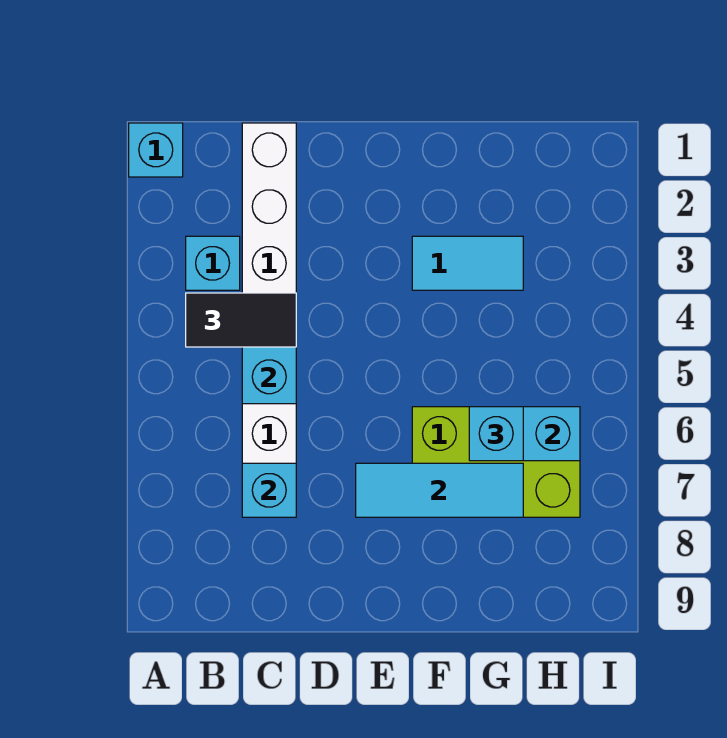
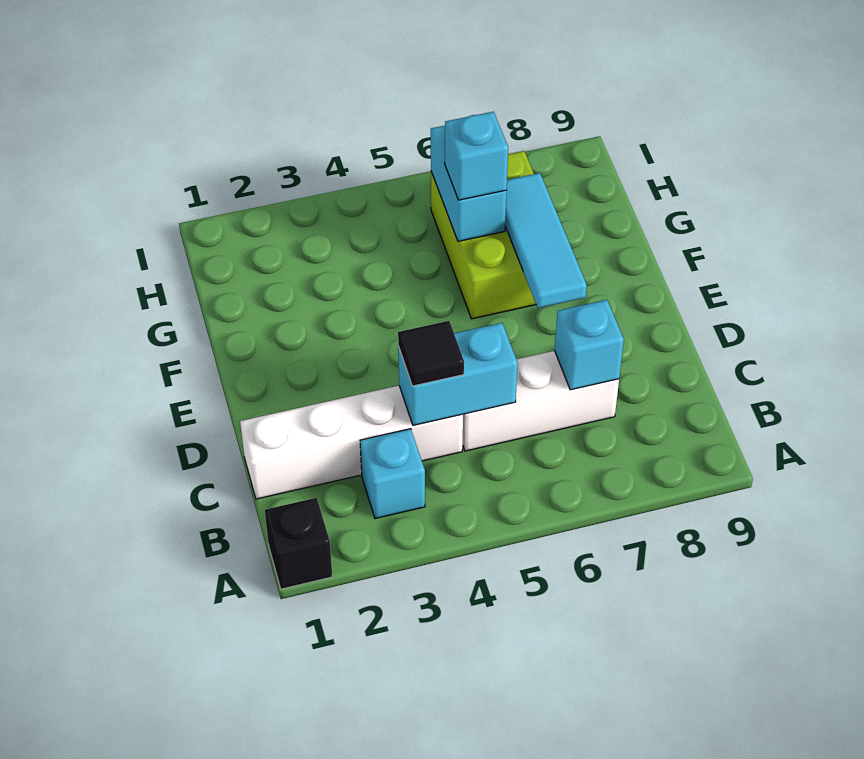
cyan brick A1 level 1 -> black brick A1 level 1
black tile B4:C4 level 3 -> black tile C4 level 3
cyan tile F3:G3 level 1 -> none

